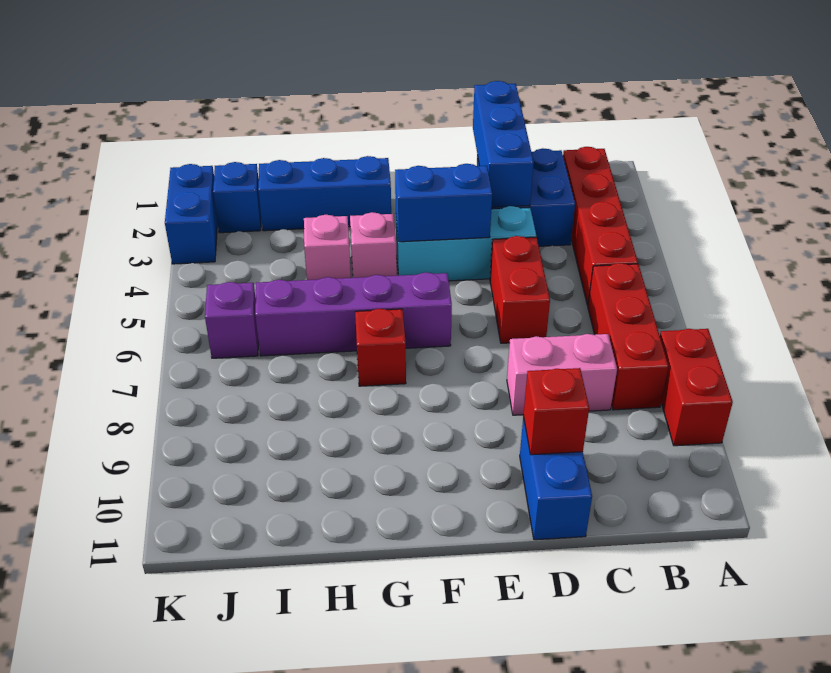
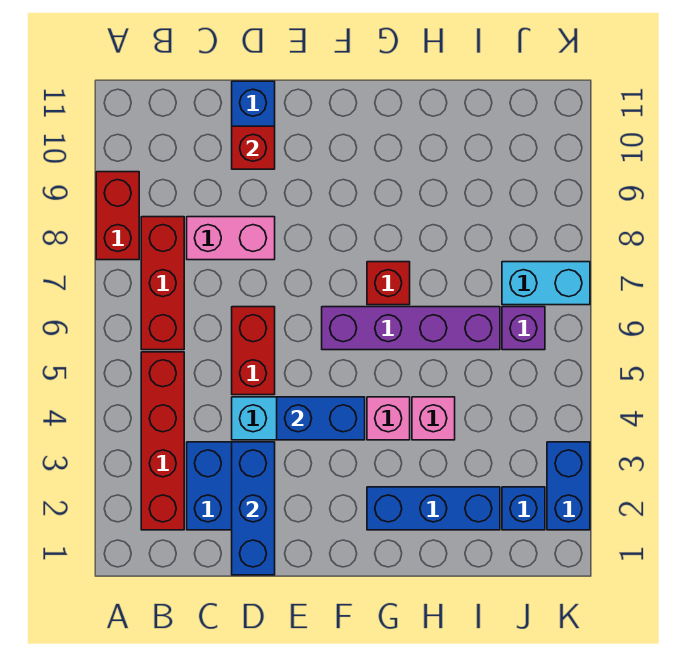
none -> cyan brick J7:K7 level 1

